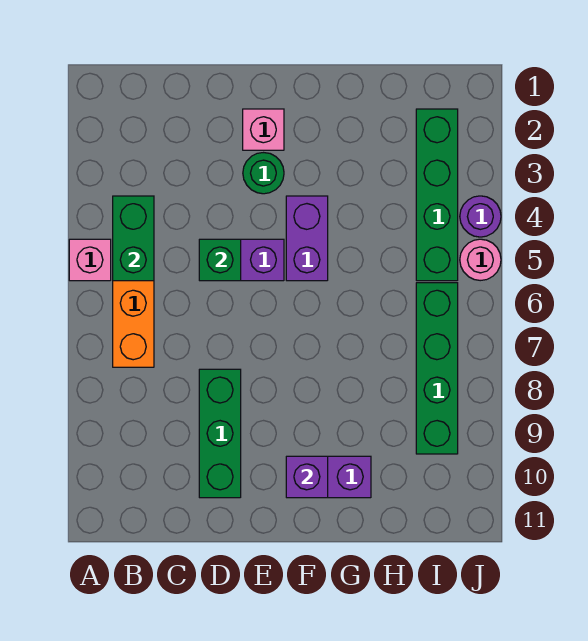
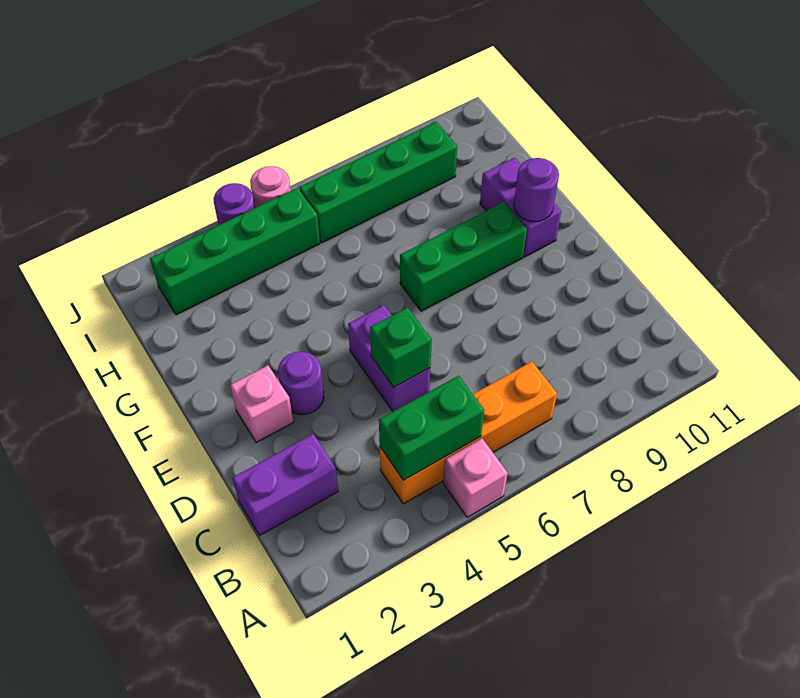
green brick D8:D10 level 1 -> green brick F7:F9 level 1
green round brick E3 level 1 -> purple round brick E3 level 1
purple brick F4:F5 level 1 -> purple brick C1:C2 level 1
purple brick F10 level 2 -> purple round brick F10 level 2

